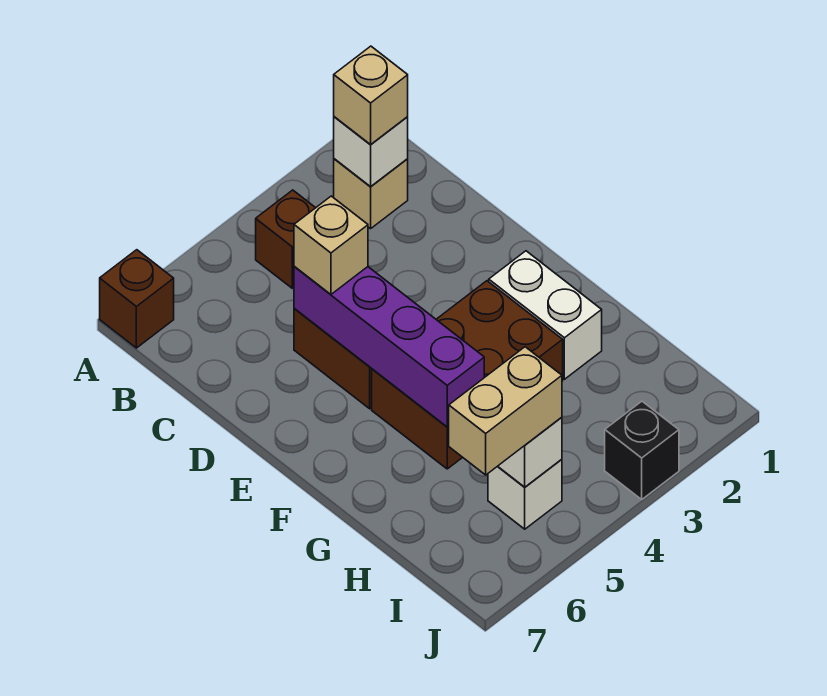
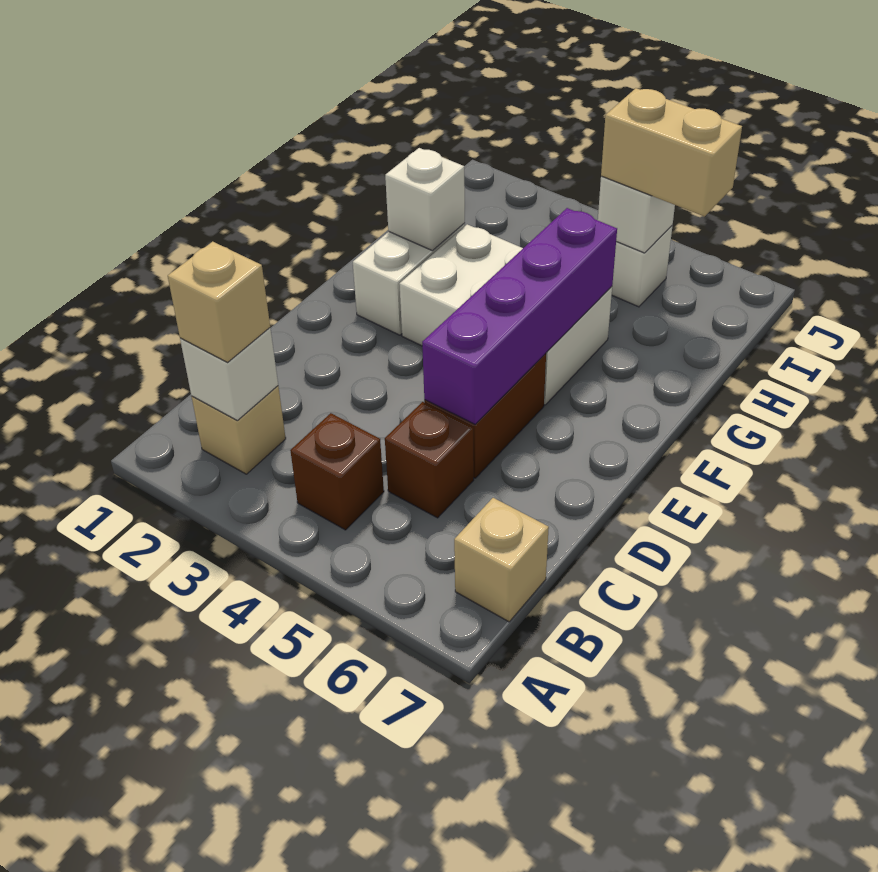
brown brick A7 level 1 -> brown brick C5 level 1
tan brick D5 level 3 -> tan brick B7 level 1
brown brick F3:G5 level 1 -> white brick F3:G5 level 1
none -> white brick G2 level 2
black brick J3 level 1 -> none

